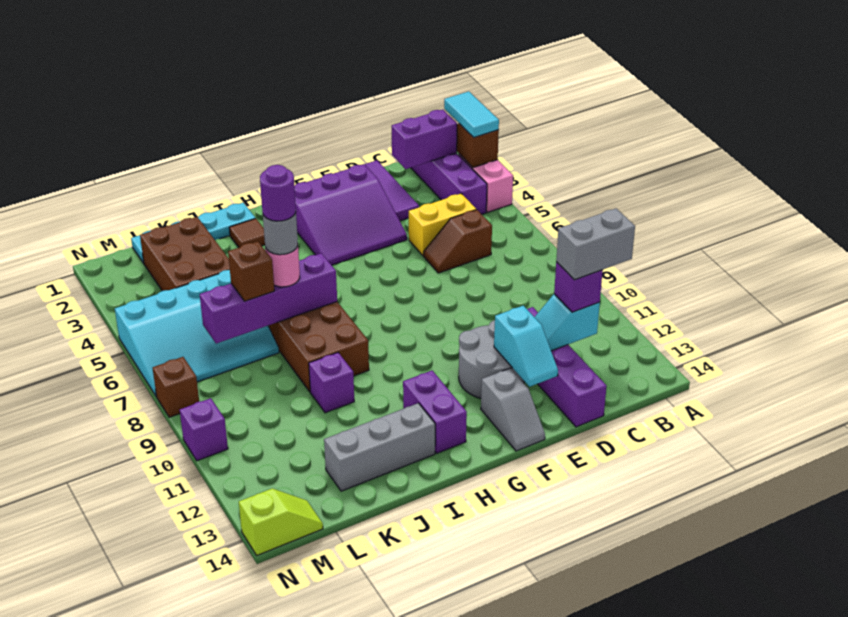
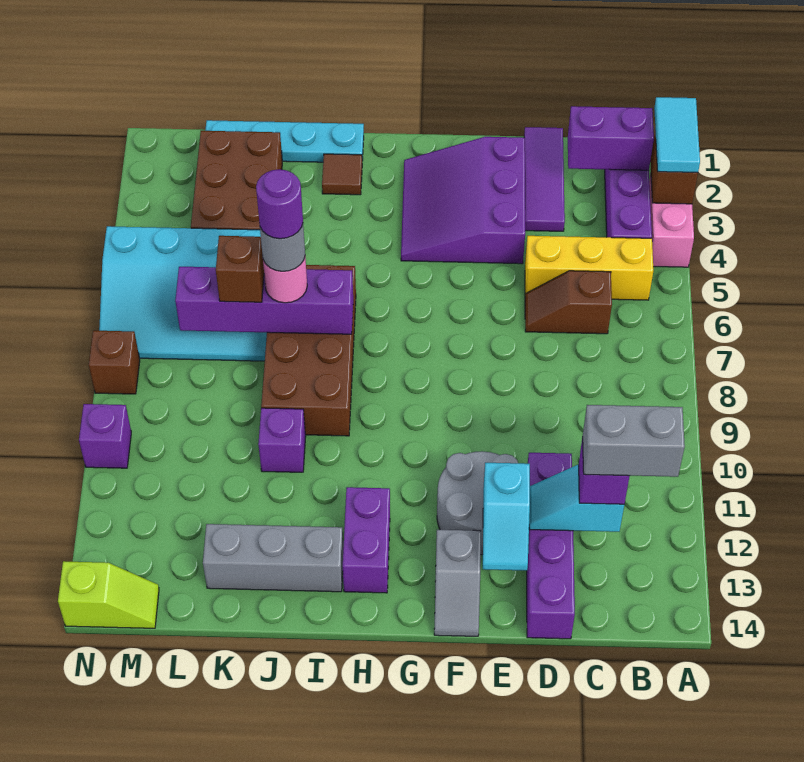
yellow brick C5:D5 level 1 -> yellow brick B5:D5 level 1
purple slope E2:G4 level 1 top 2 -> purple slope E2:G4 level 1 top E

